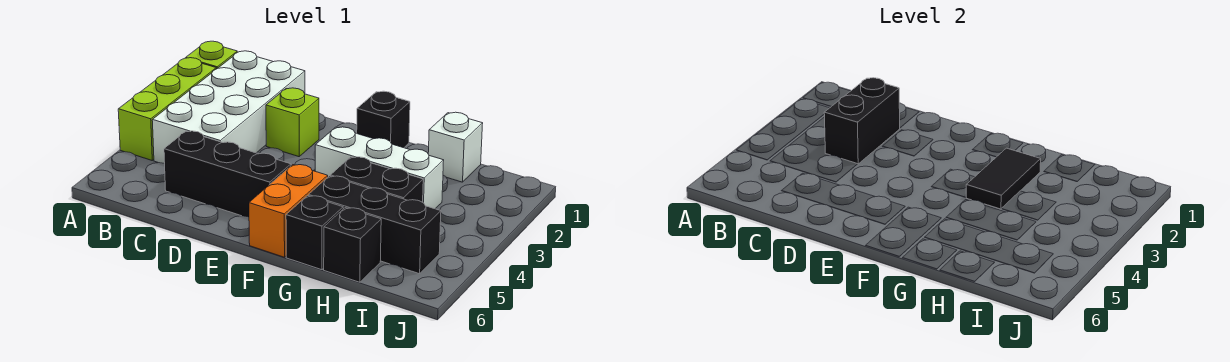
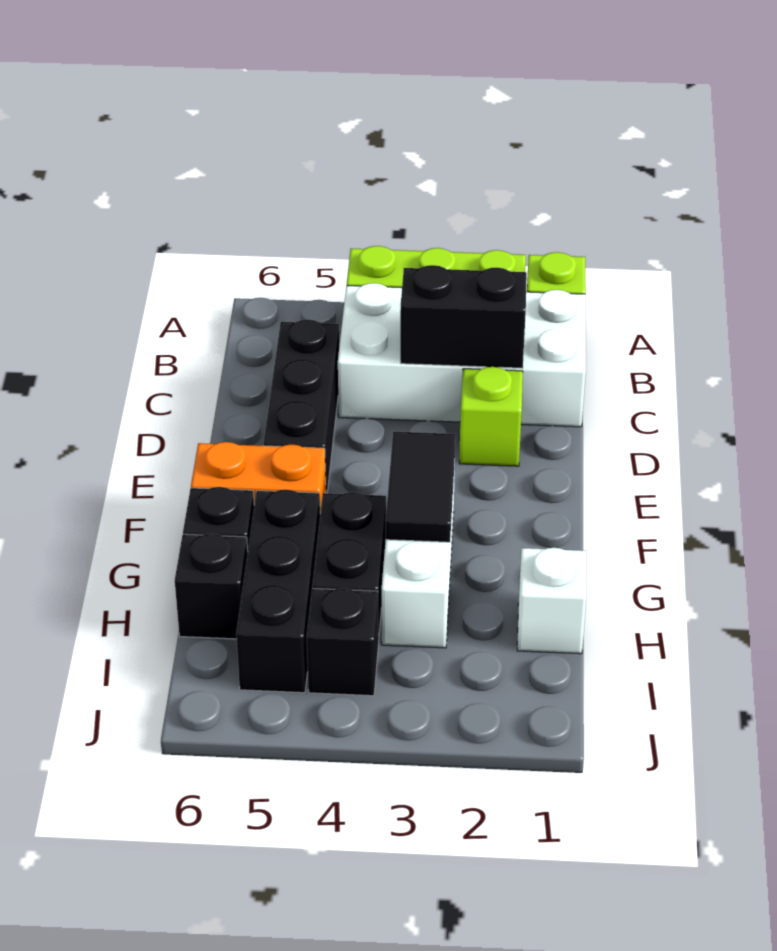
black brick F1 level 1 -> black brick I4 level 1
black tile G2:G3 level 2 -> black tile F3:G3 level 2

